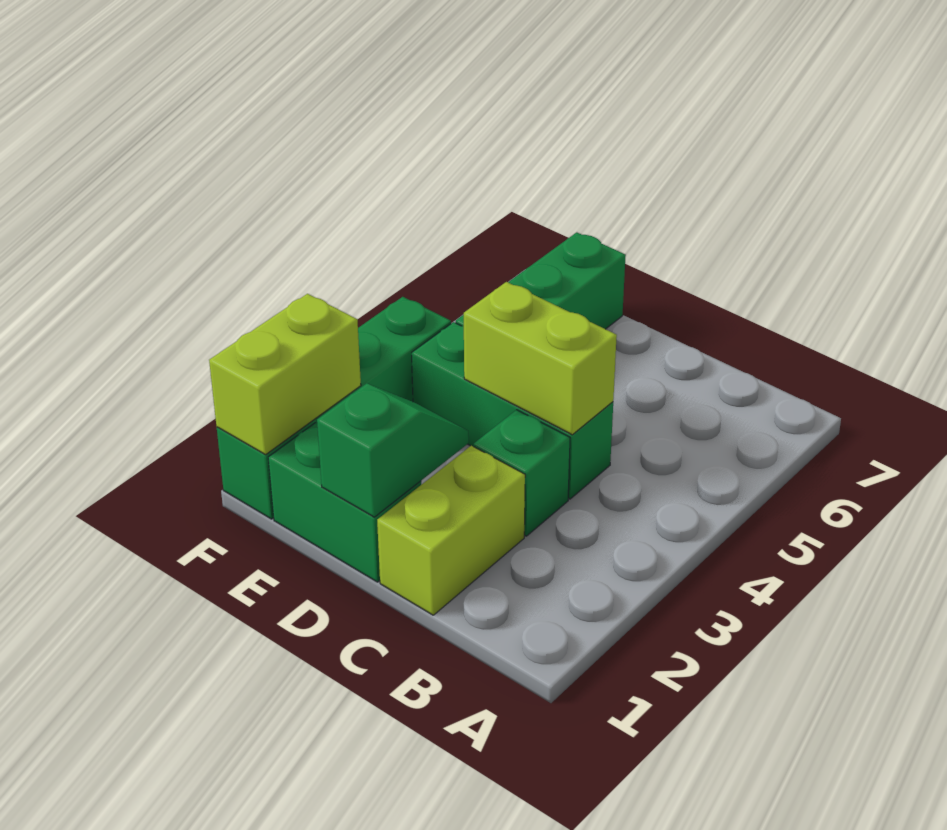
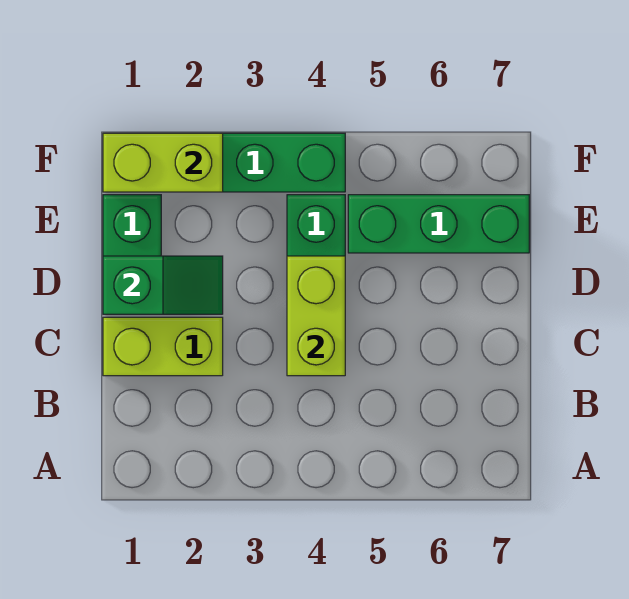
green brick C3 level 1 -> none

